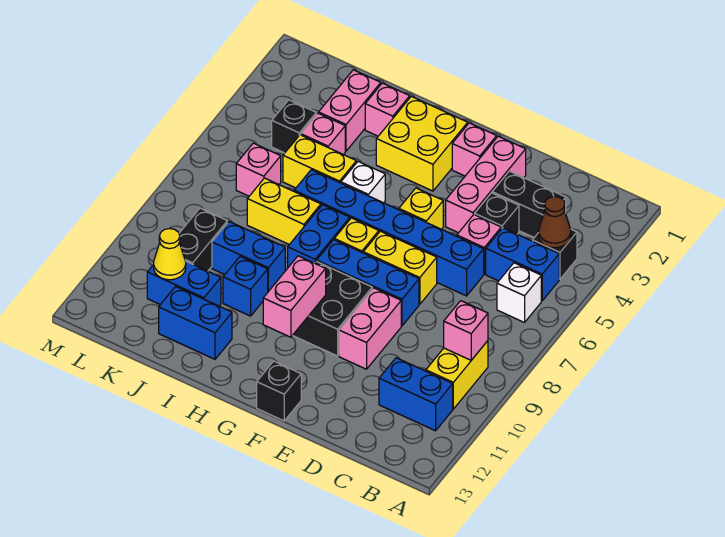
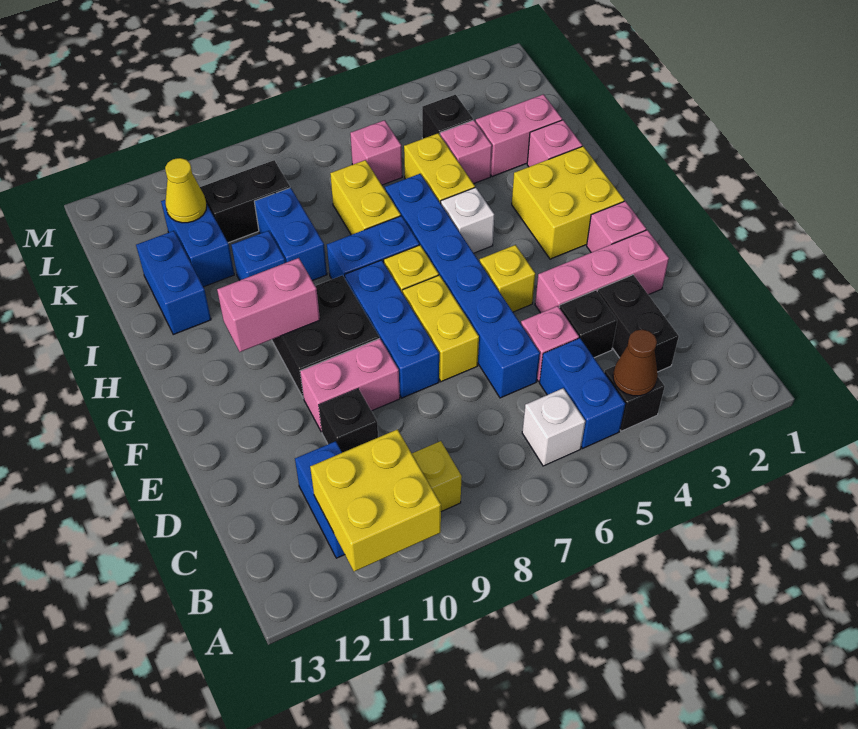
none -> yellow brick A10:B11 level 2
pink brick B9 level 2 -> none
black brick F13 level 1 -> black brick D10 level 1

